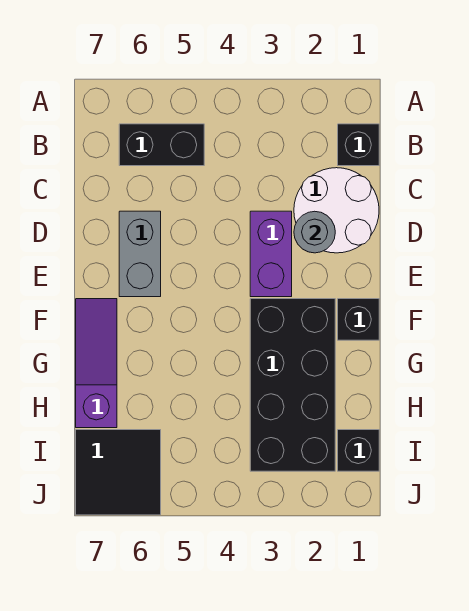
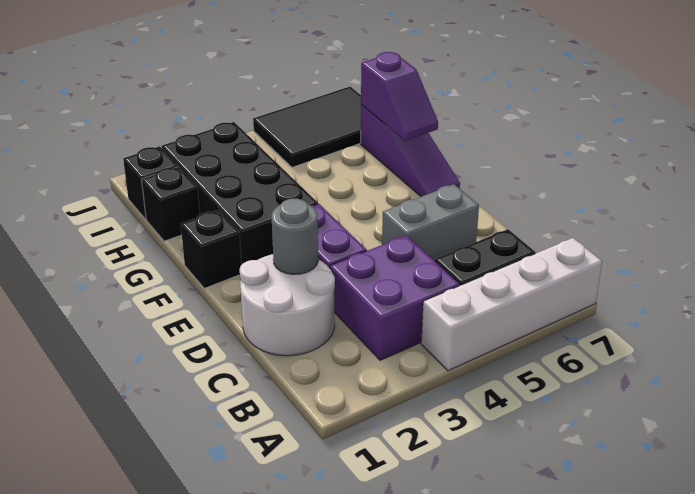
none -> white brick A4:A7 level 1
black brick B1 level 1 -> black brick H1 level 1
none -> purple brick B3:C4 level 1
grey brick D6:E6 level 1 -> grey brick D5:D6 level 1
none -> purple slope G7:H7 level 2 top H
black tile I6:J7 level 1 -> black tile I5:J7 level 1

